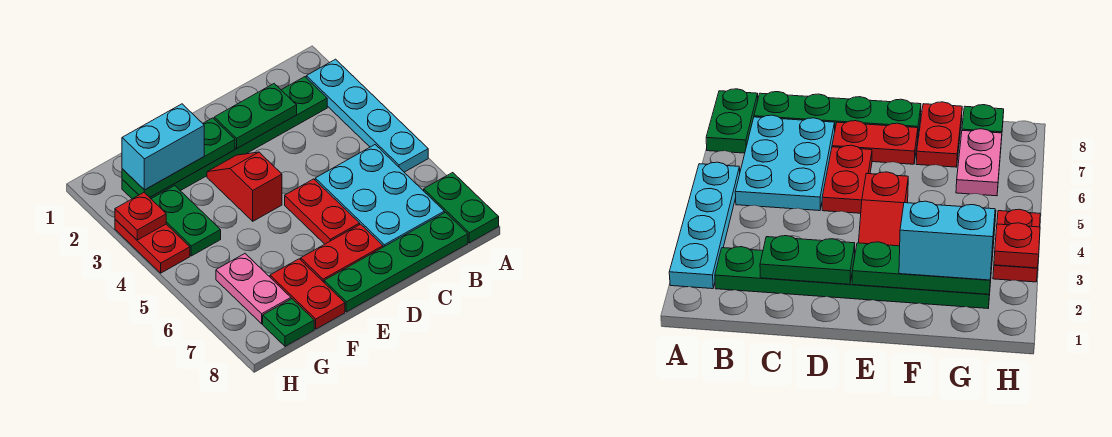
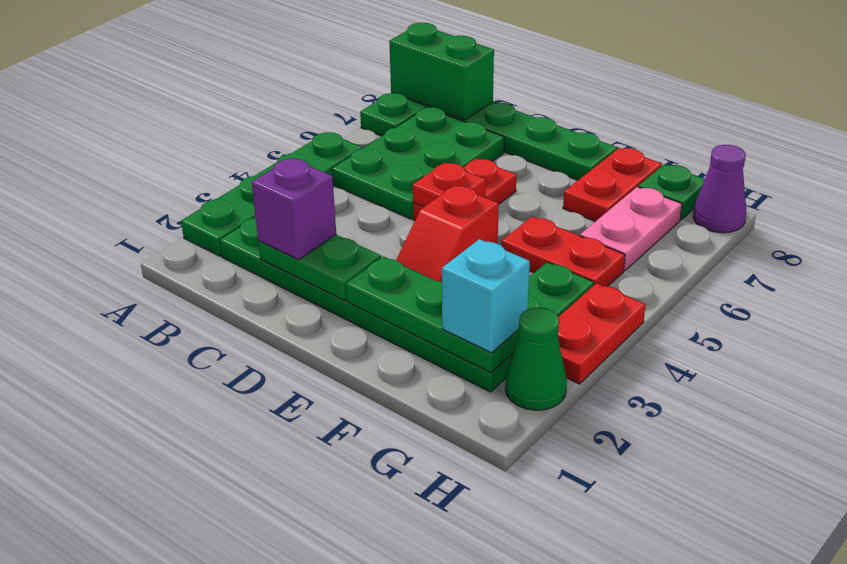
cyan plate A2:A5 level 1 -> green plate A2:A5 level 1
none -> green brick A8:B8 level 2
cyan plate B5:C7 level 1 -> green plate B5:C7 level 1
none -> purple brick C2 level 3
red plate D7:E7 level 1 -> red plate F5:G5 level 1
cyan brick F2:G2 level 3 -> cyan brick G2 level 3
none -> green cone H2 level 1
red plate H3 level 2 -> red plate D5 level 2
none -> purple cone H8 level 1

